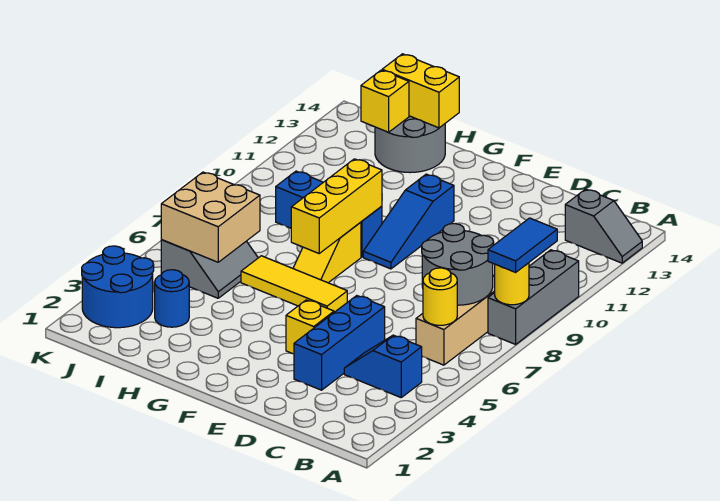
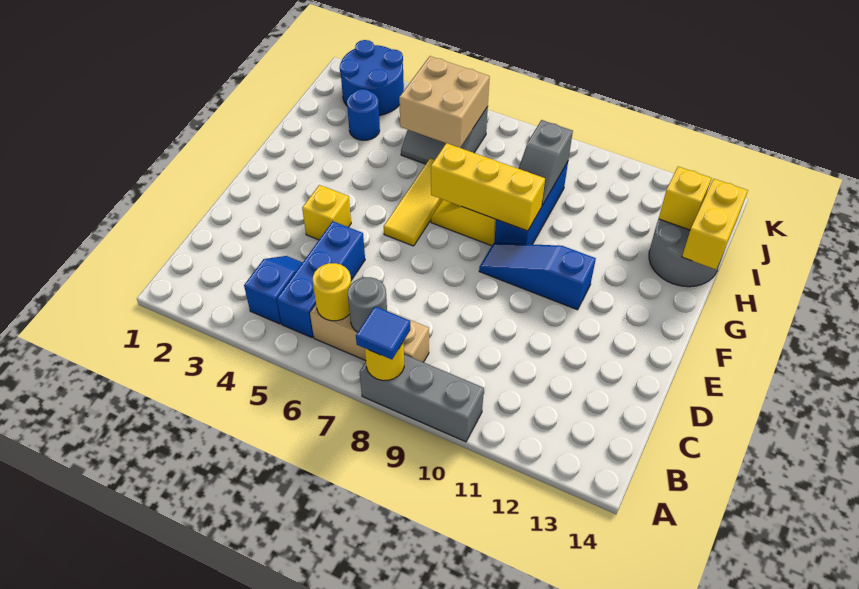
blue tile A8:A9 level 3 -> blue tile A8 level 3
grey slope A13:B13 level 1 top B -> grey slope H9:I9 level 2 top I
grey round brick B7:C8 level 2 -> grey round brick B7 level 2
blue brick D3:D5 level 1 -> blue brick B5:D5 level 1

